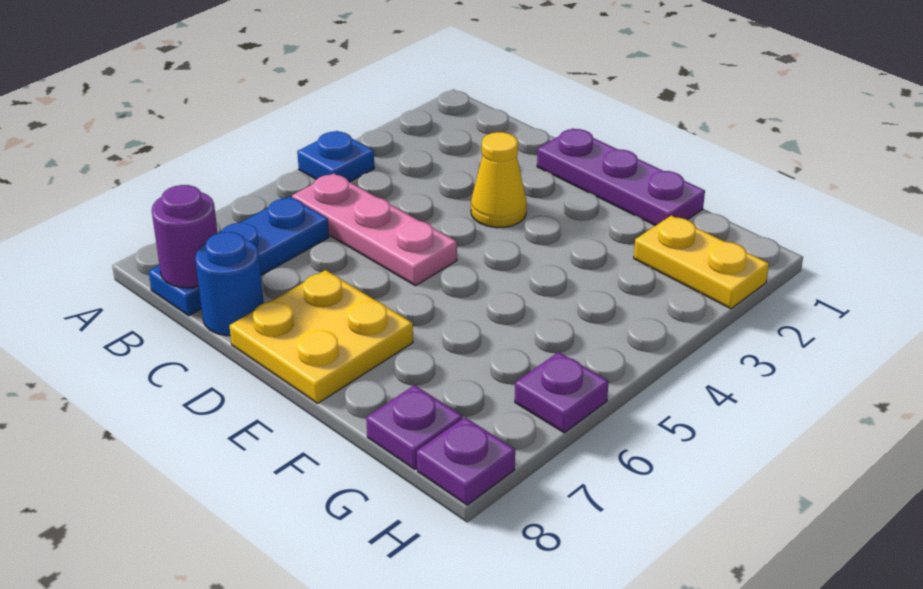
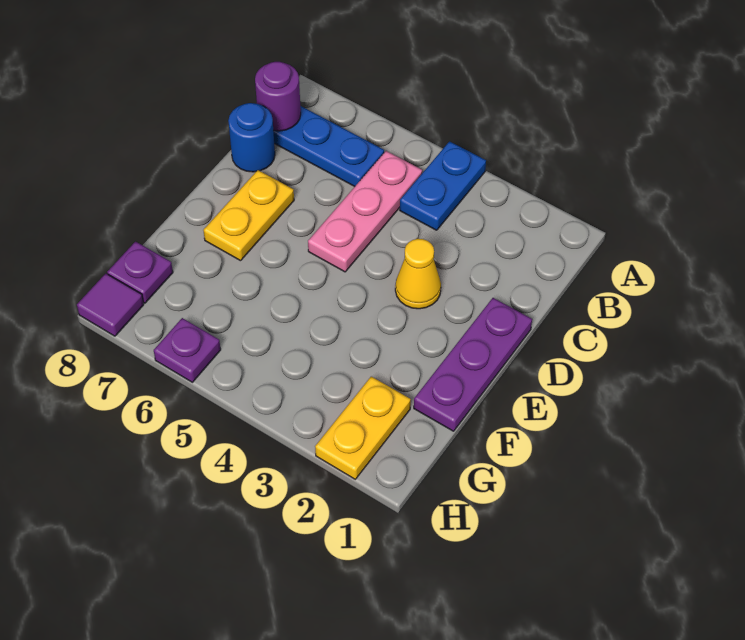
blue plate A4 level 1 -> blue plate A4:B4 level 1
yellow plate D7:E8 level 1 -> yellow plate D7:E7 level 1
purple plate H8 level 1 -> purple tile H8 level 1

